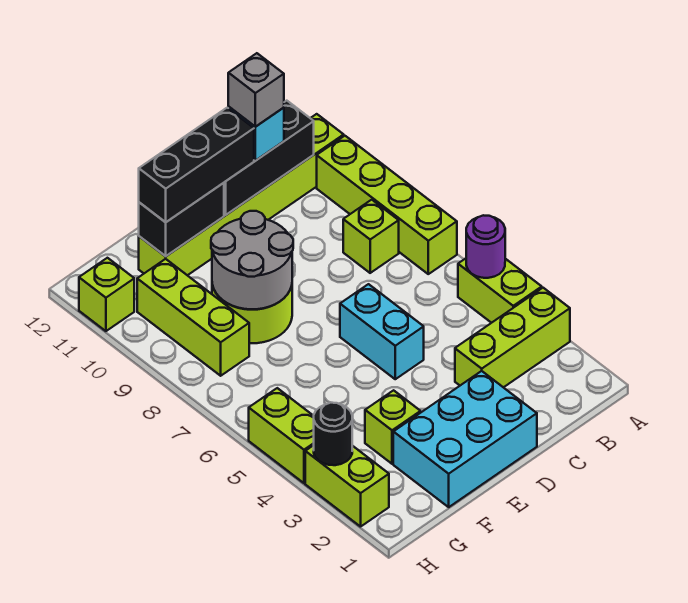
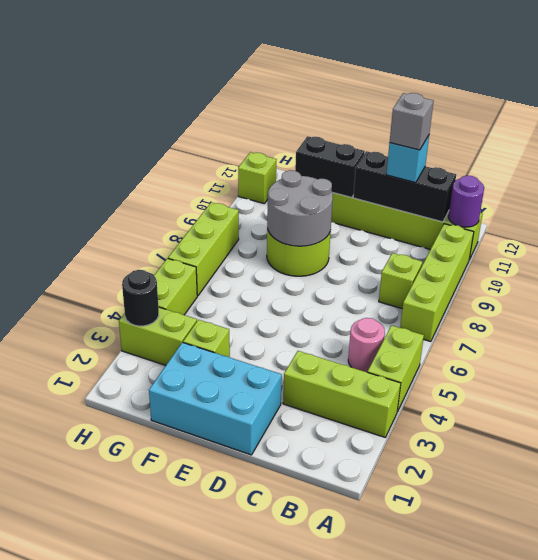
purple round brick A5 level 2 -> purple round brick A11 level 2
none -> pink round brick B5 level 1
cyan brick D5:D6 level 1 -> none
black brick D11:F11 level 3 -> none
lime brick G8:G10 level 1 -> lime brick H6:H8 level 1
lime brick H2:H3 level 1 -> lime brick G3:H3 level 1

